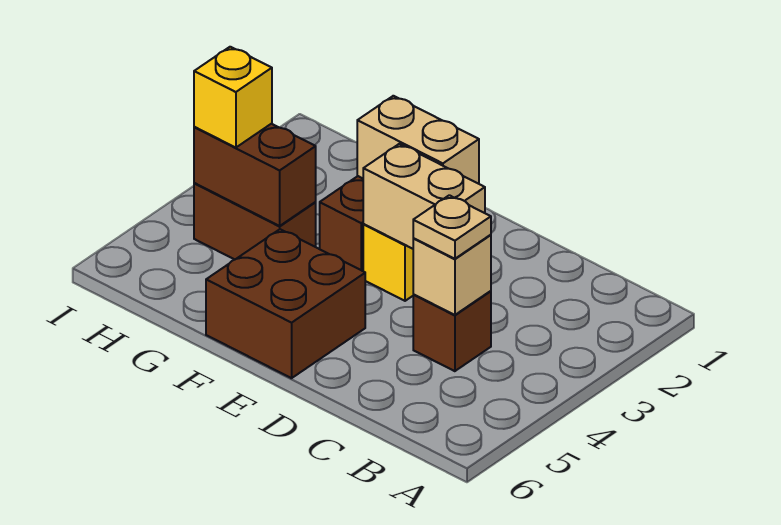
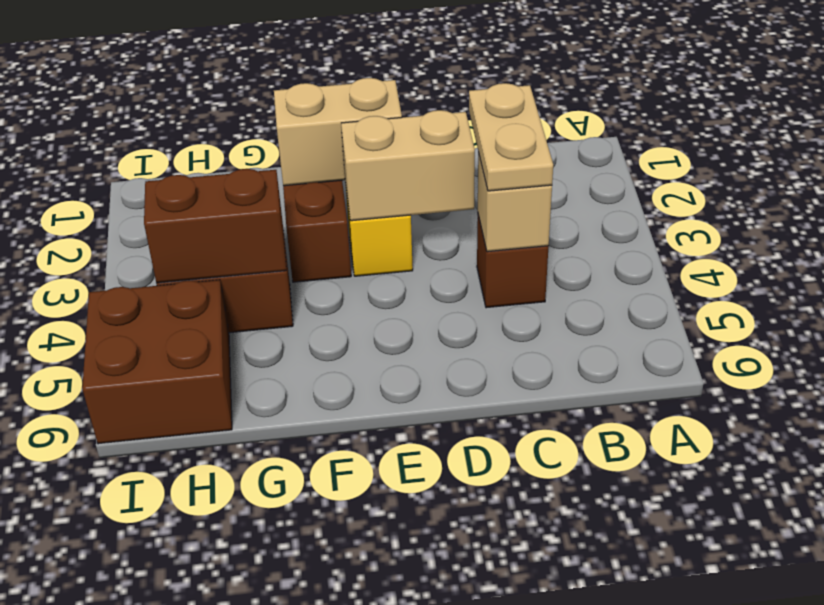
tan plate C4 level 3 -> tan plate C3:C4 level 3
brown brick E5:F6 level 1 -> brown brick H5:I6 level 1
yellow brick H4 level 3 -> none

